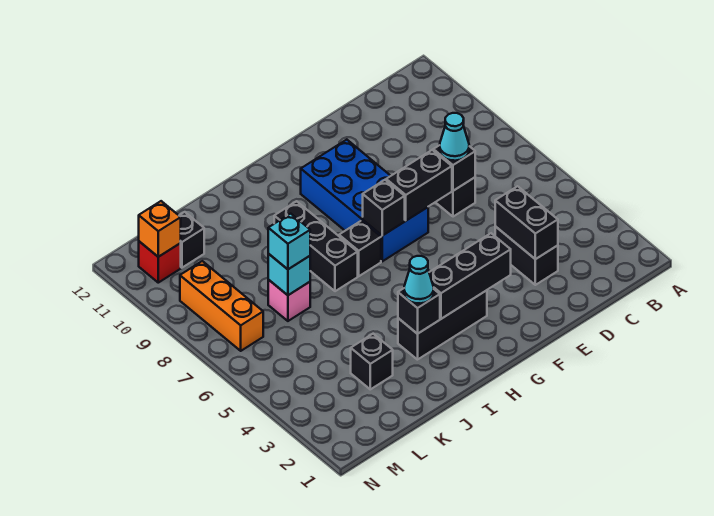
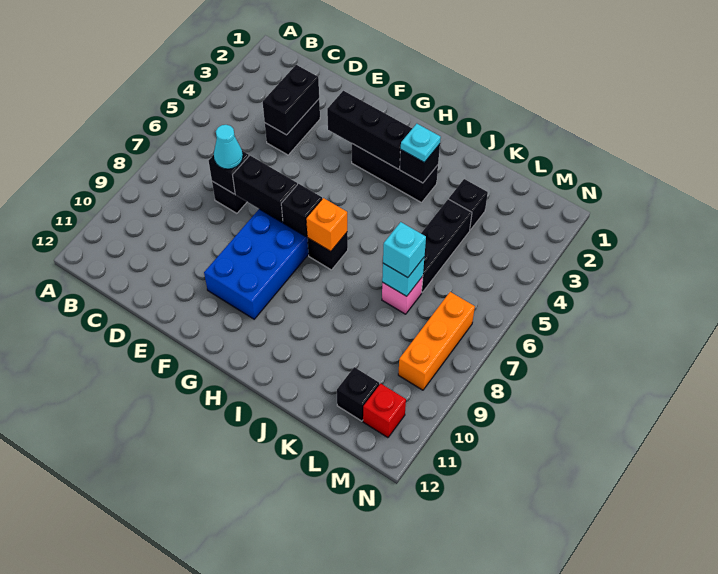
cyan cone I3 level 3 -> cyan plate I3 level 3
black brick I7:I9 level 1 -> black brick K4:K6 level 1
orange brick M11 level 2 -> orange brick H7 level 2

